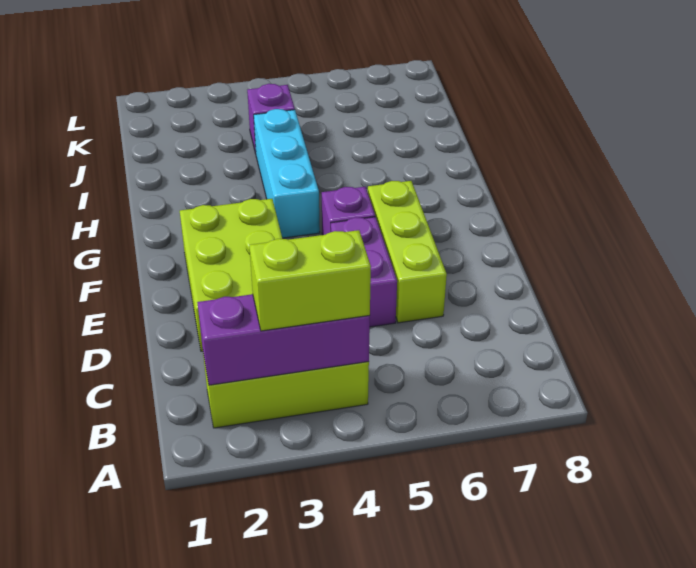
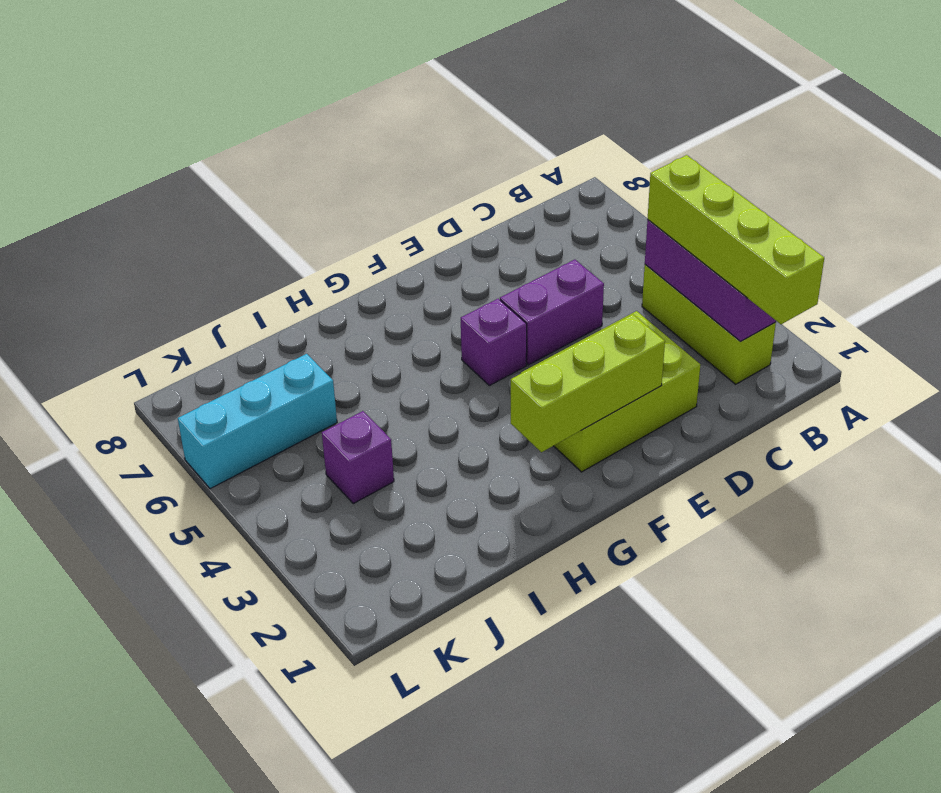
lime brick B3:B4 level 3 -> lime brick B1:B4 level 3
lime brick D6:F6 level 1 -> lime brick E2:G2 level 2
cyan brick G4:I4 level 1 -> cyan brick J6:L6 level 1

